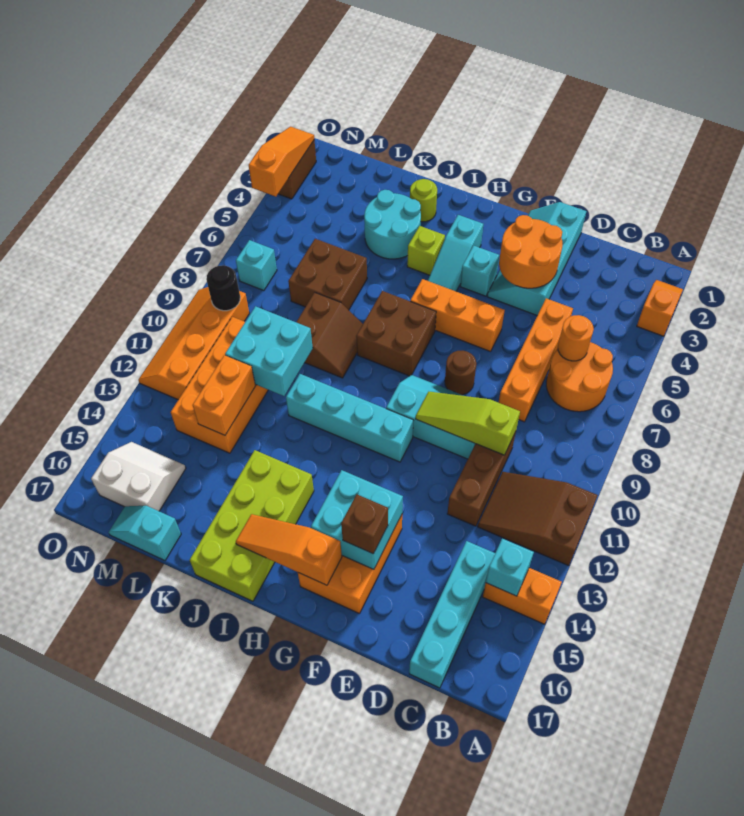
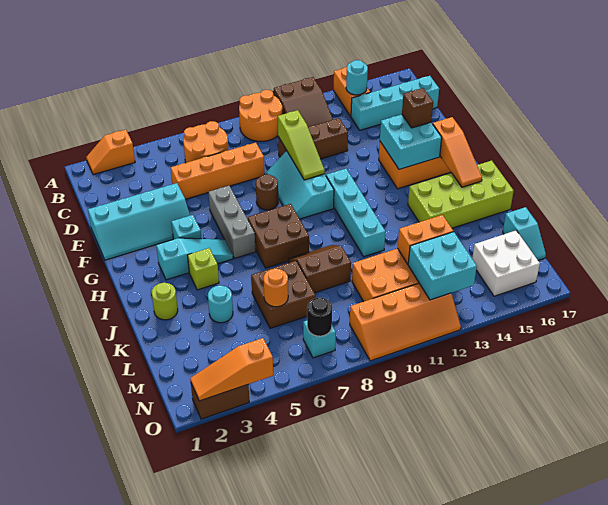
cyan brick B14 level 2 -> cyan round brick B14 level 2
orange round brick C6 level 2 -> orange round brick L6 level 2
orange round brick E3:F4 level 2 -> orange round brick A9:B10 level 1
orange brick F6:H6 level 1 -> grey brick F6:H6 level 1
cyan round brick J3:K4 level 1 -> cyan round brick K4 level 1
cyan brick K10:L11 level 2 -> cyan brick M12:N13 level 2
white slope M15:N16 level 1 top 16 -> white brick M15:N16 level 1
black round brick N9 level 2 -> black round brick N7 level 2

